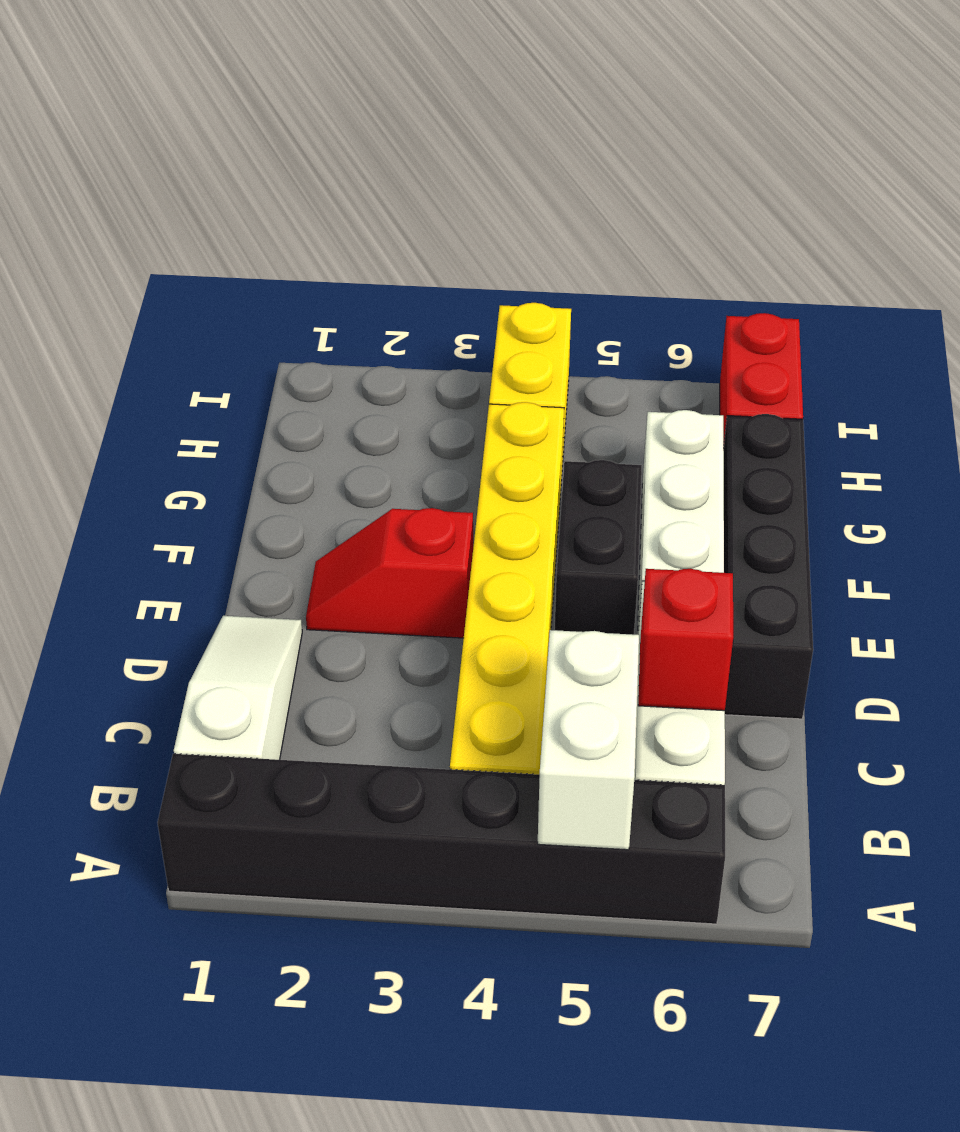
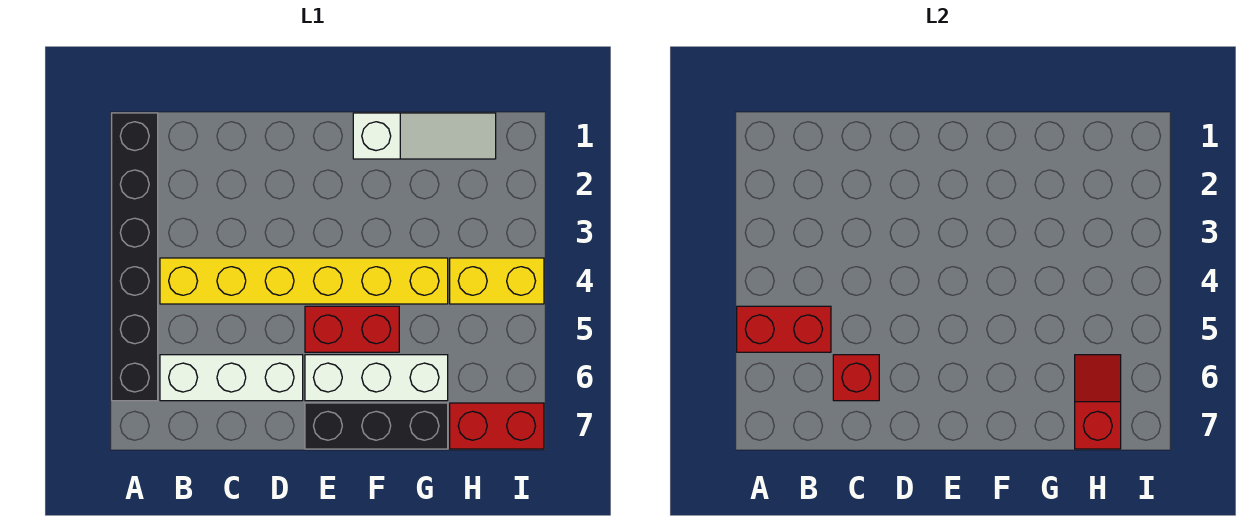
white brick A5:B5 level 2 -> red brick A5:B5 level 2
white slope B1:D1 level 1 top B -> white slope F1:H1 level 1 top F
black brick D7:G7 level 1 -> black brick E7:G7 level 1
red slope E2:E3 level 1 top 3 -> red slope H6:H7 level 2 top 7
black brick E5:F5 level 1 -> red brick E5:F5 level 1

